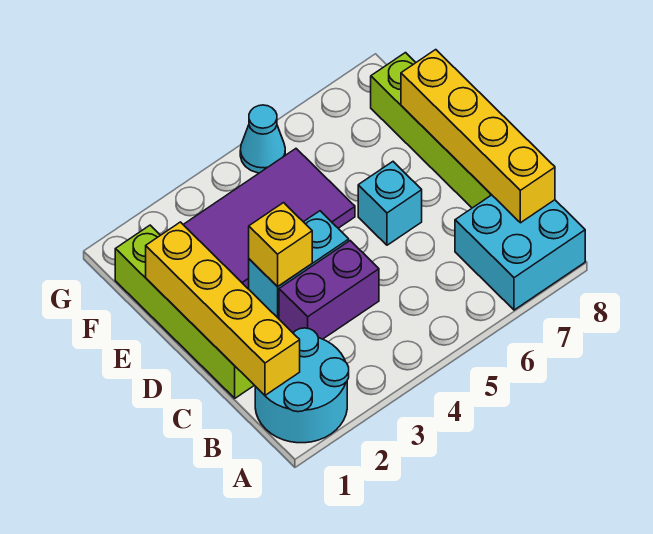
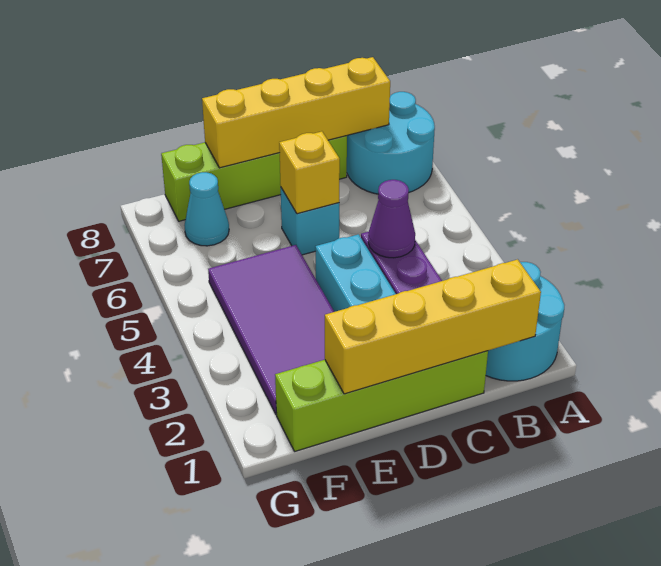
cyan brick A7:B8 level 1 -> cyan round brick A7:B8 level 1
none -> purple cone C4 level 2
yellow brick D3 level 2 -> yellow brick D6 level 2
cyan cone G5 level 1 -> cyan cone F7 level 1

